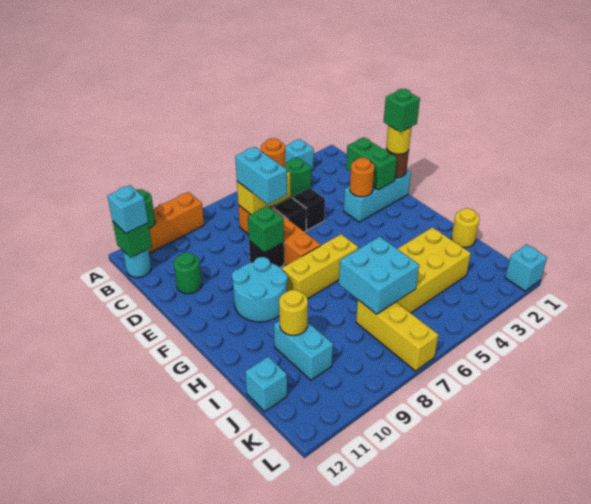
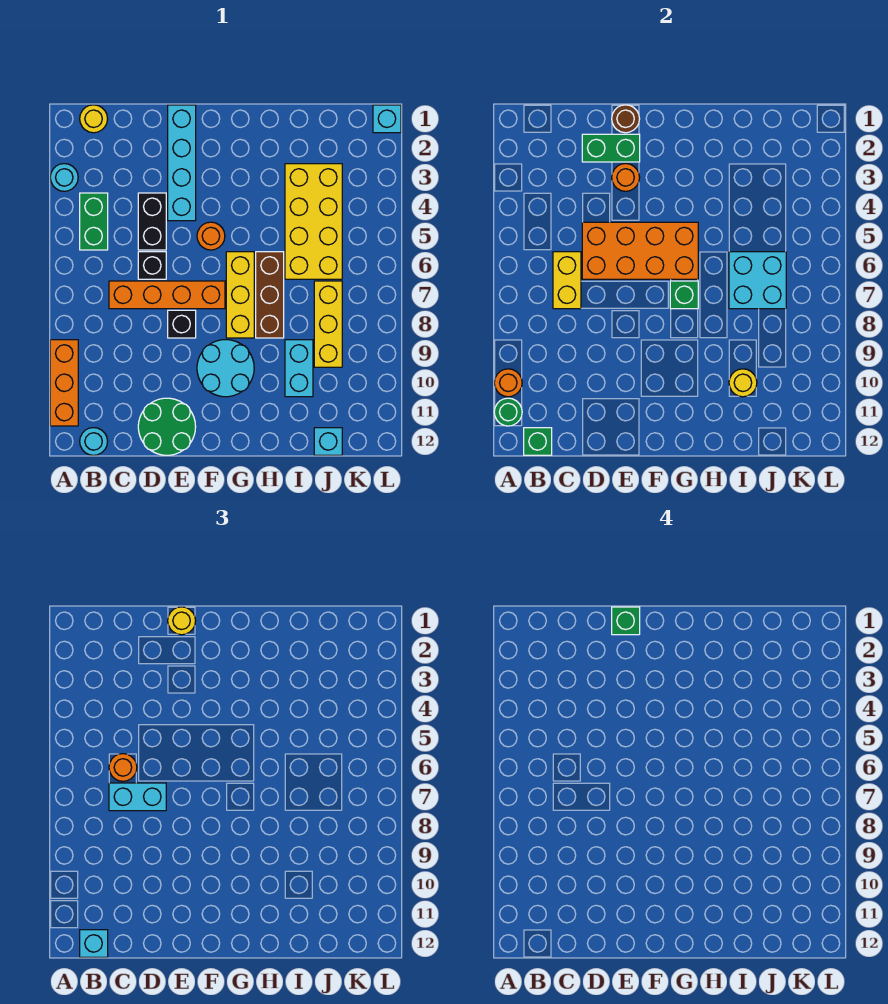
cyan brick A3 level 1 -> cyan round brick A3 level 1
none -> orange round brick A10 level 2
black brick D5 level 1 -> black brick D4:D5 level 1
none -> orange brick D5:G6 level 2
green round brick D11 level 1 -> green round brick D11:E12 level 1
cyan brick E1:E3 level 1 -> cyan brick E1:E4 level 1
green brick E8 level 2 -> green brick G7 level 2
none -> orange round brick F5 level 1
none -> brown brick H6:H8 level 1
yellow round brick I1 level 1 -> yellow round brick B1 level 1
cyan brick I10:J10 level 1 -> cyan brick I9:I10 level 1
yellow brick J7:L7 level 1 -> yellow brick J7:J9 level 1

